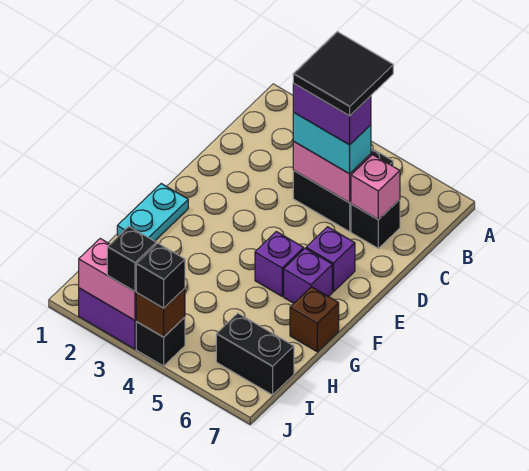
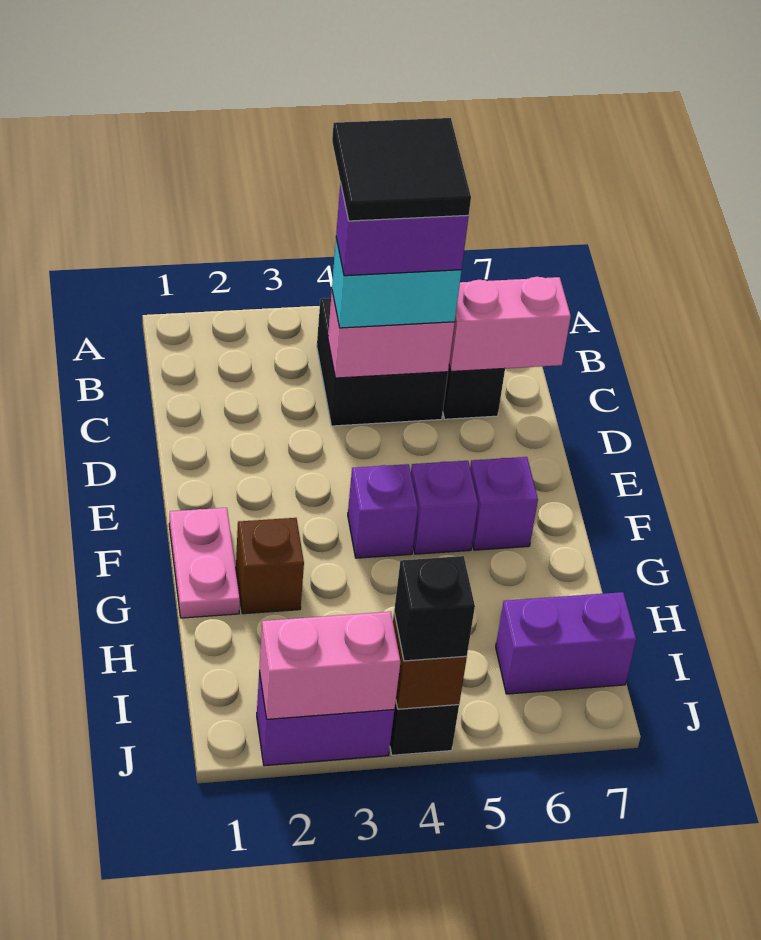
pink brick C6 level 2 -> pink brick C6:C7 level 2
purple brick E6 level 1 -> purple brick F4 level 1
cyan plate F1:G1 level 1 -> pink plate F1:G1 level 1
brown brick G7 level 1 -> brown brick G2 level 1
black brick I6:I7 level 1 -> purple brick I6:I7 level 1
black brick J3 level 3 -> none

